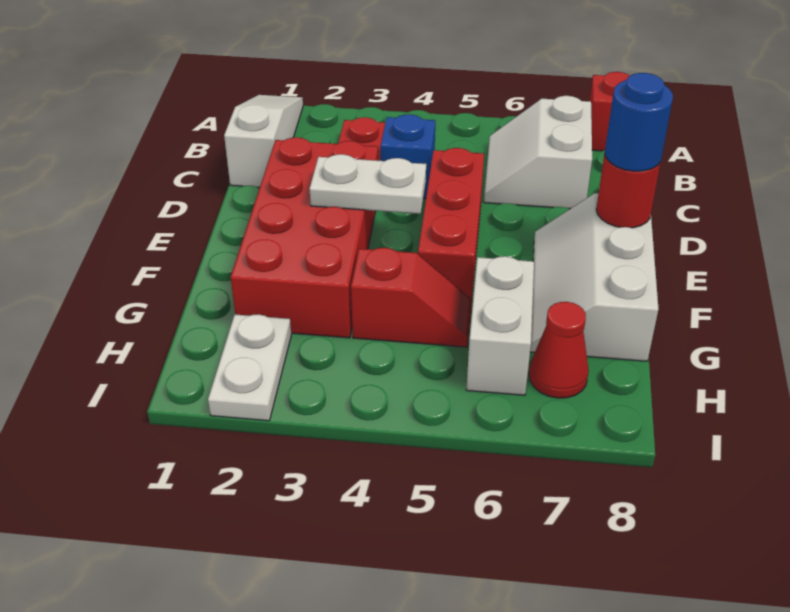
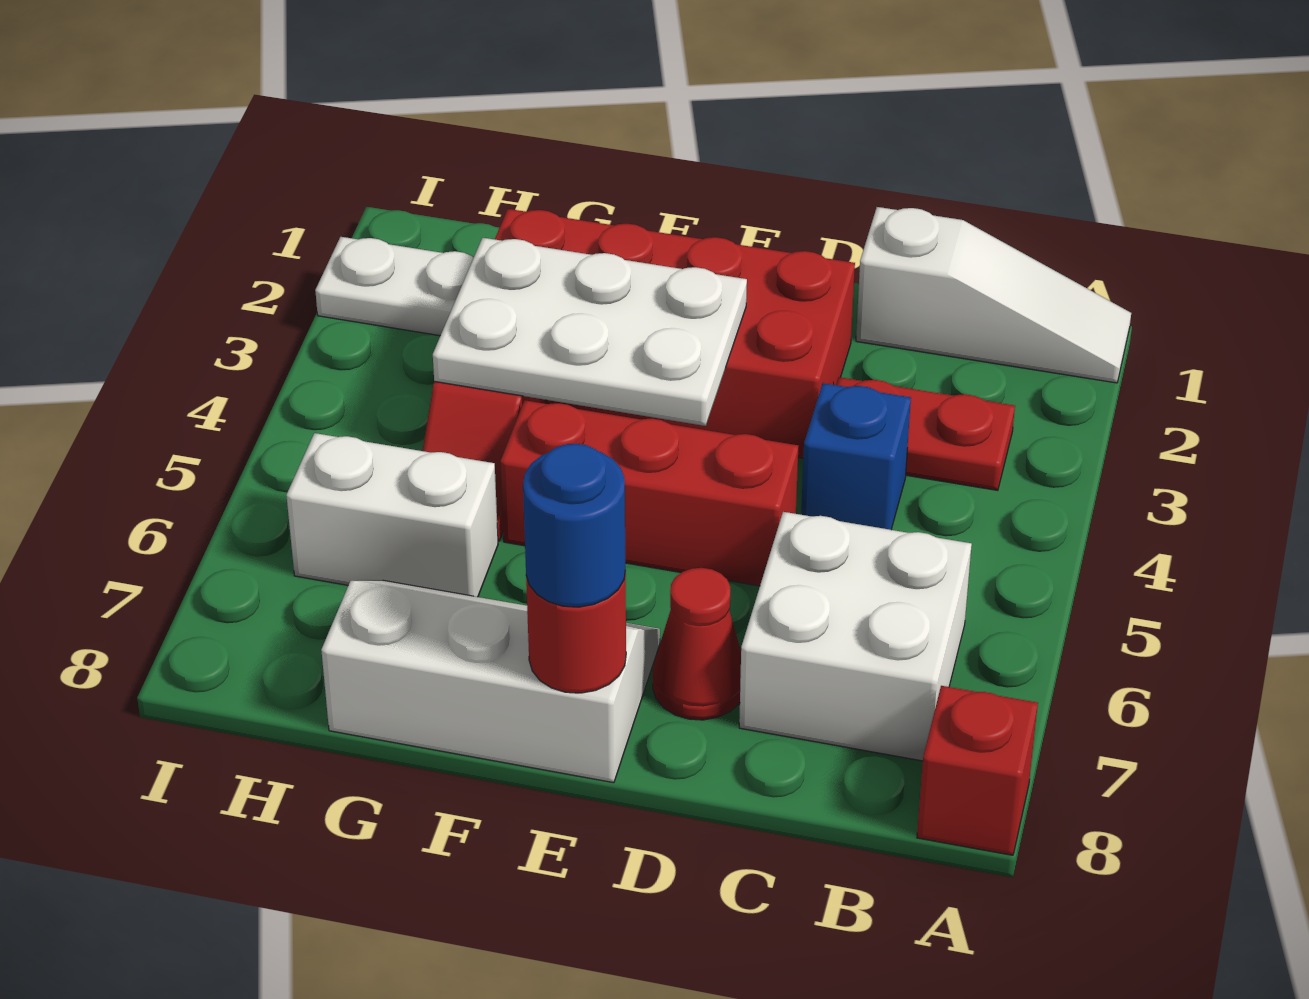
white slope B6:C7 level 1 top 7 -> white brick B6:C7 level 1
white plate E3:E4 level 2 -> white plate E3:G4 level 2
red cone H7 level 1 -> red cone D7 level 1

